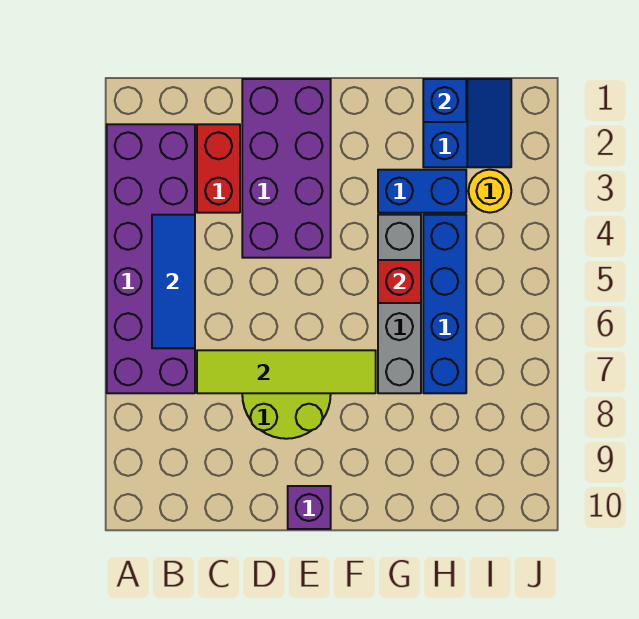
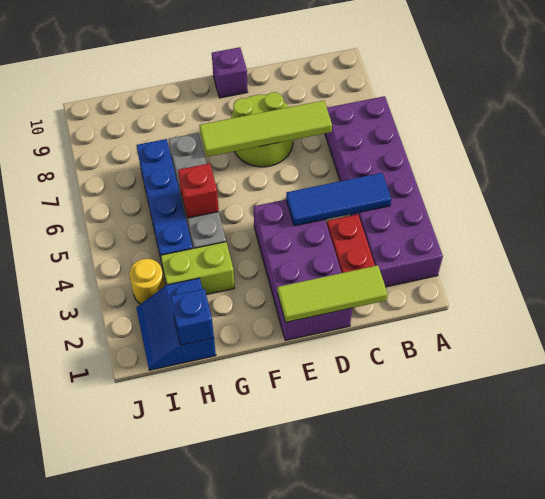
blue tile B4:B6 level 2 -> blue tile B4:D4 level 2
none -> lime tile C1:E1 level 2
blue brick G3:H3 level 1 -> lime brick G3:H3 level 1

